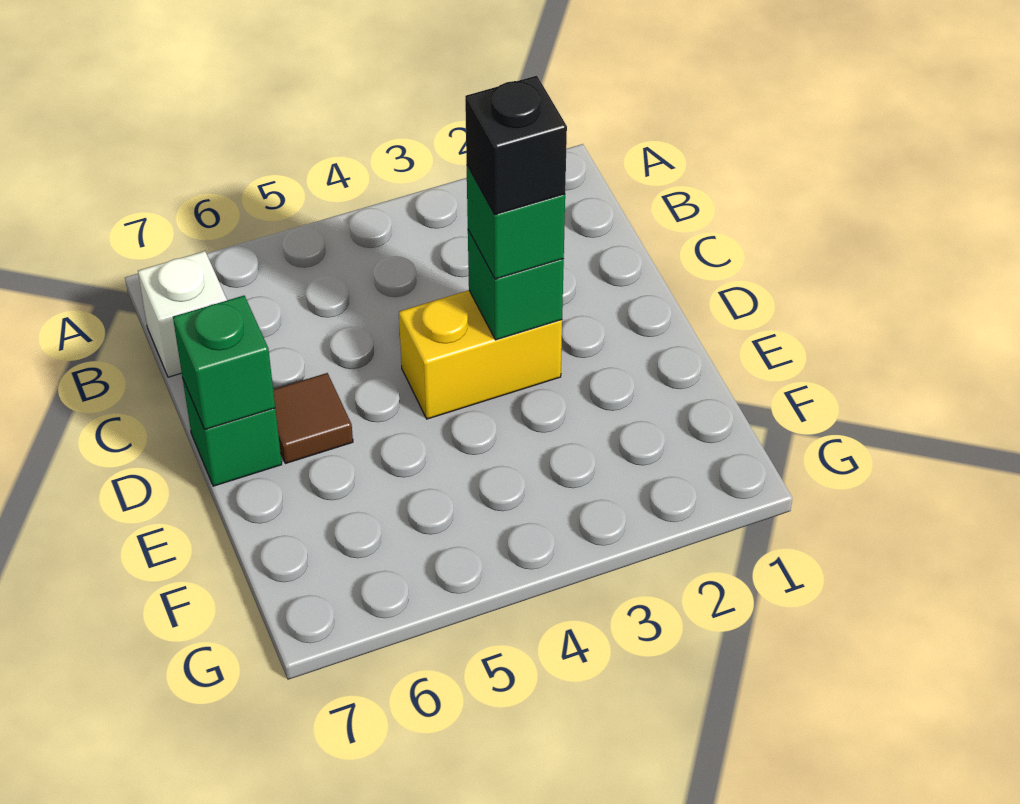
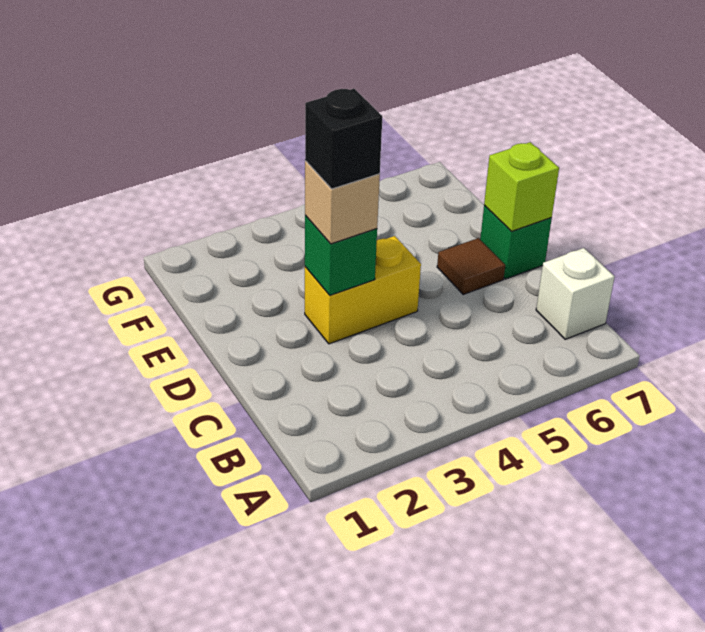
green brick D3 level 3 -> tan brick D3 level 3
green brick D7 level 2 -> lime brick D7 level 2

